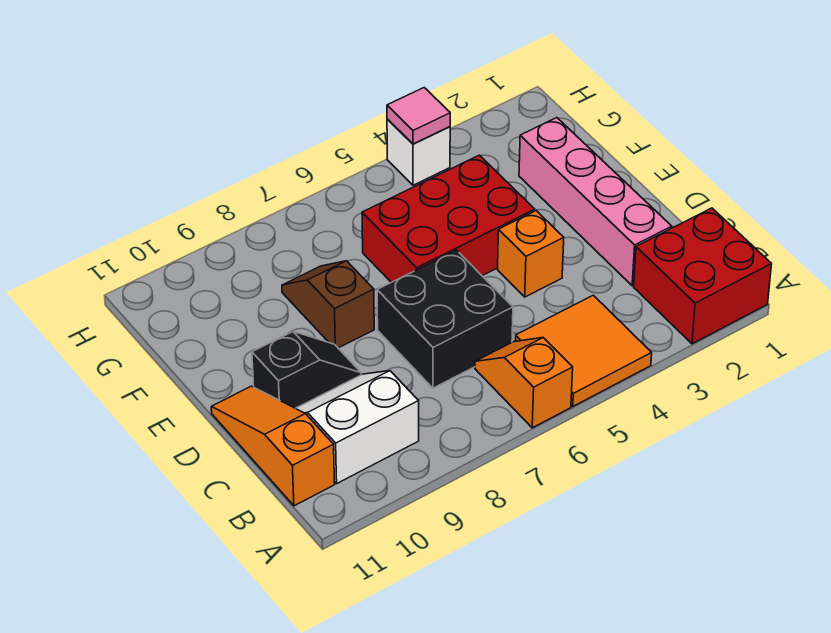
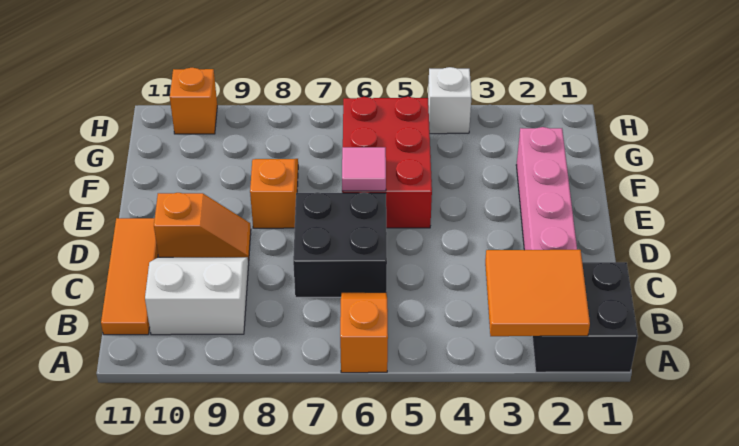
red brick A1:B2 level 1 -> black brick A1:B2 level 1
orange tile A4:B5 level 1 -> orange tile A2:B3 level 2
orange slope B11:D11 level 1 top B -> orange tile B11:D11 level 1
orange brick D4 level 1 -> orange brick H10 level 1
black slope D9:D10 level 1 top 10 -> orange slope D9:D10 level 1 top 10
red brick E4:F6 level 1 -> red brick E5:G6 level 1
brown slope E8:F8 level 1 top E -> orange slope E8:F8 level 1 top E
pink tile H4 level 2 -> pink tile E6 level 2

